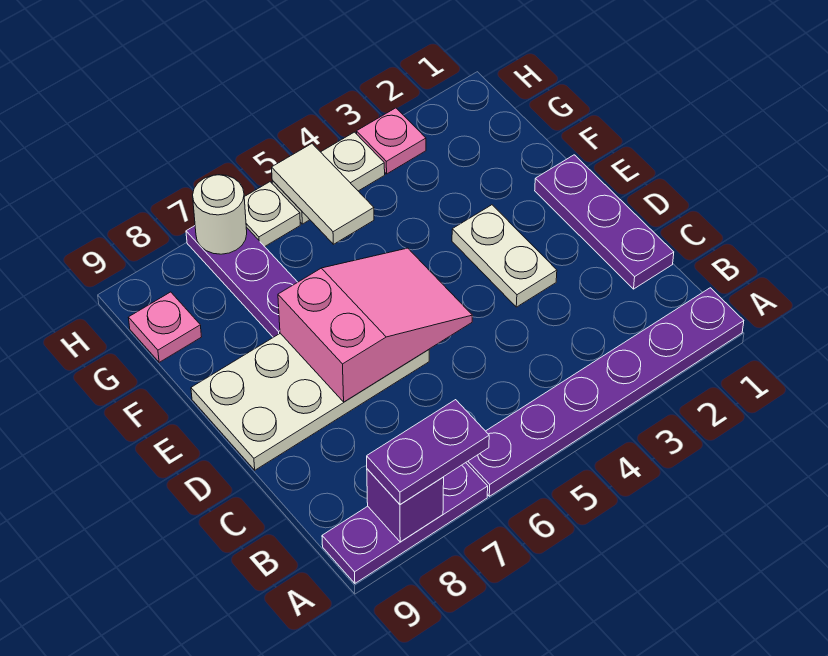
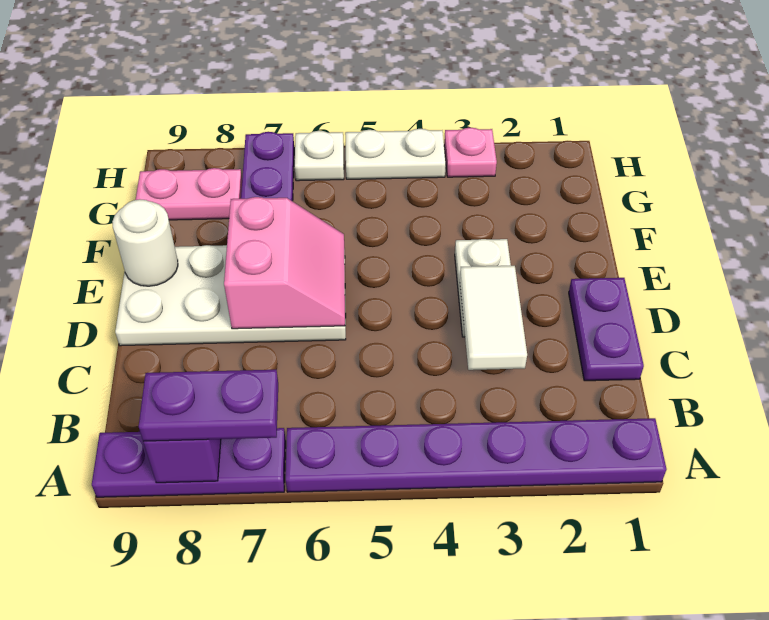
purple plate C1:E1 level 1 -> purple plate C1:D1 level 1
pink slope D5:E7 level 2 top 7 -> pink slope D6:E7 level 2 top 7
white tile G5:H5 level 2 -> white tile C3:D3 level 2
pink plate G9 level 1 -> pink plate G8:G9 level 1
white round brick H7 level 2 -> white round brick E9 level 2

